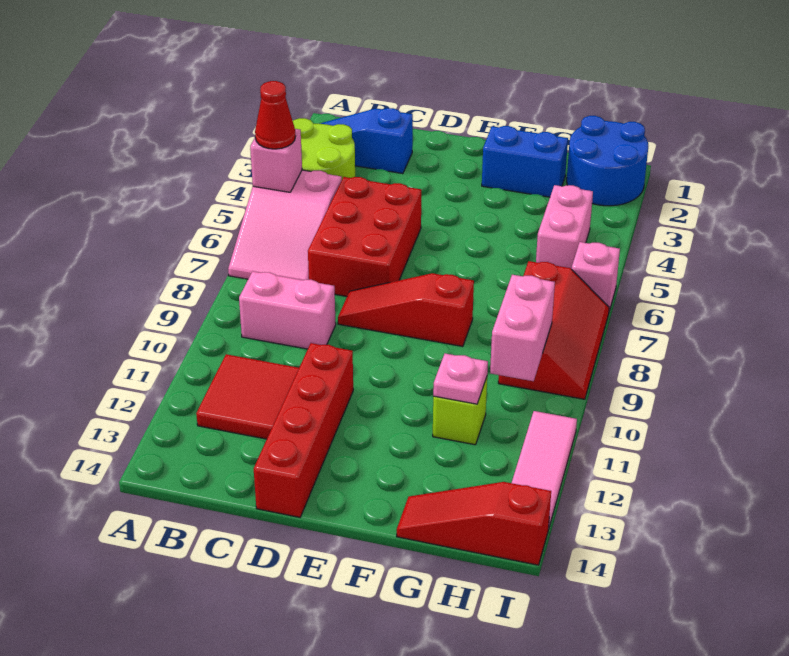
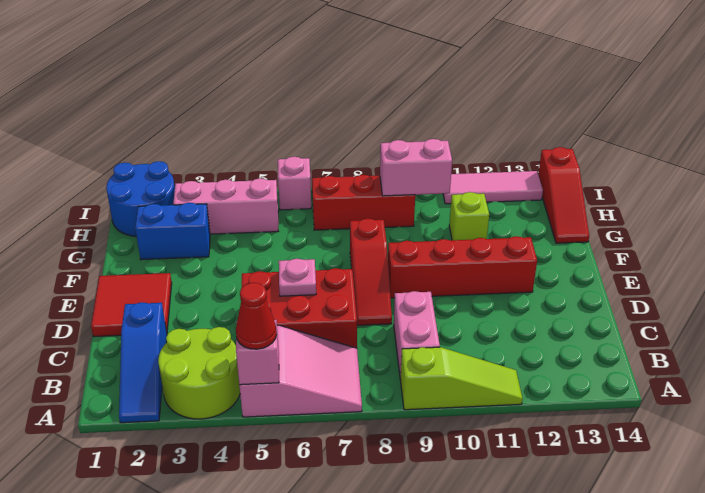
none -> lime slope A9:A11 level 1 top 9
red tile B11:C12 level 1 -> red tile D1:E2 level 1
red brick D11:D14 level 1 -> red brick E9:E12 level 1
blue brick F2:G2 level 1 -> blue brick G2:G3 level 1
pink plate G11 level 2 -> pink plate D6 level 2
pink brick H4:H5 level 1 -> pink brick H3:H5 level 1

